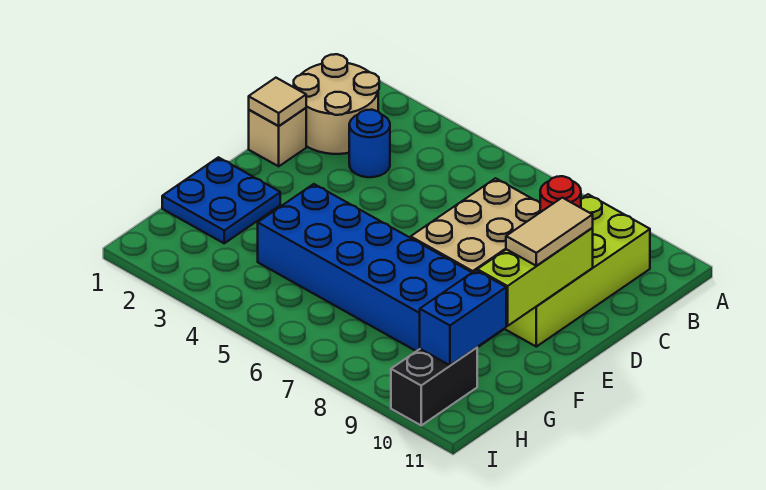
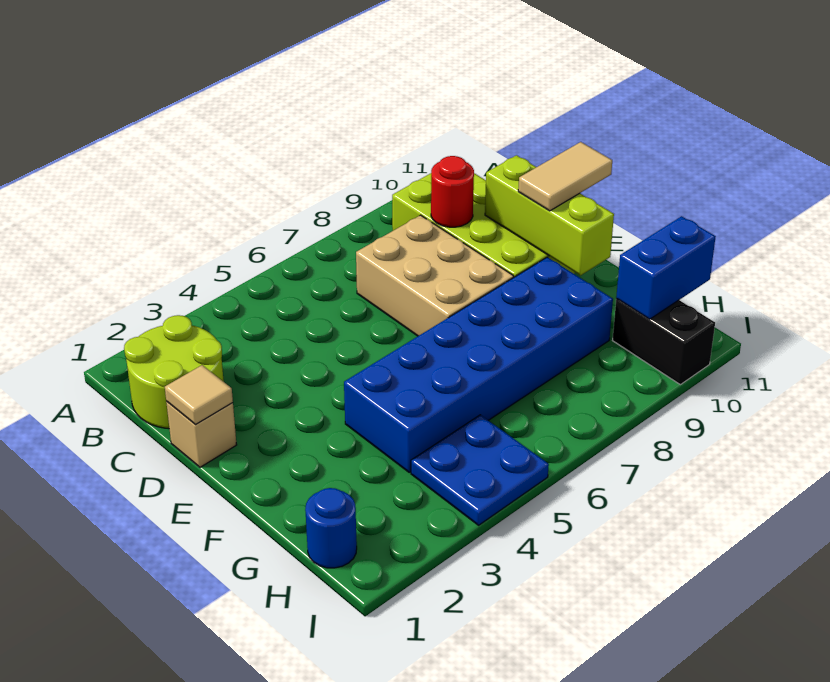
tan round brick B1:C2 level 1 -> lime round brick B1:C2 level 1
blue round brick C3 level 1 -> blue round brick H1 level 1
tan tile D10:E10 level 3 -> tan tile E10:E11 level 3
blue plate F1:G2 level 1 -> blue plate H4:I5 level 1
blue brick G10:H10 level 2 -> blue brick H10:H11 level 2

